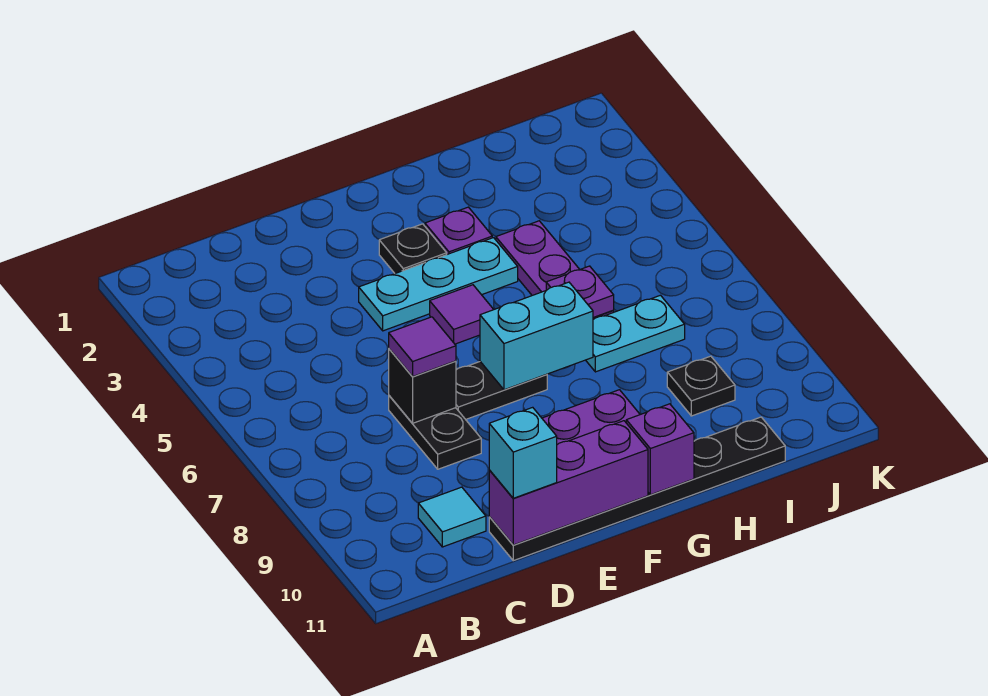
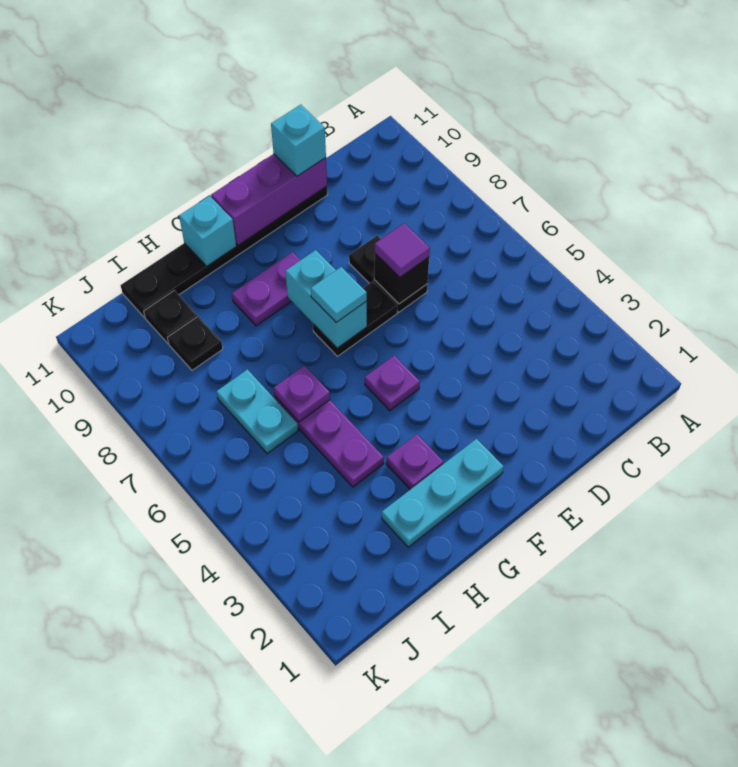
cyan tile C10 level 1 -> cyan tile F7 level 3
cyan plate E4:G4 level 1 -> cyan plate F2:H2 level 1
black plate F3 level 1 -> black plate I10 level 1
purple tile F5 level 1 -> purple plate F5 level 1
cyan brick F7:G7 level 2 -> cyan brick F7:F8 level 2
purple brick G11 level 2 -> cyan brick G11 level 2
cyan plate H7:I7 level 1 -> cyan plate I6:I7 level 1

